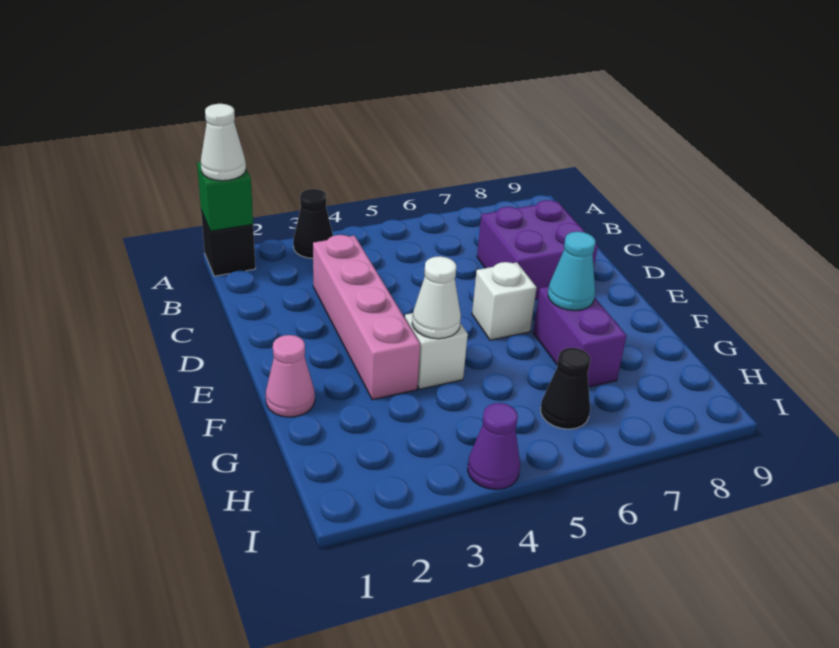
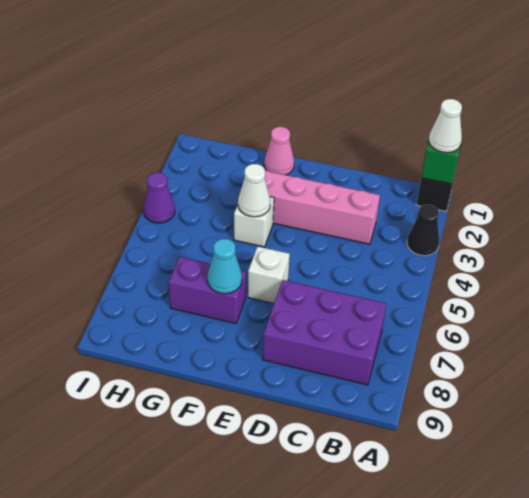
purple brick C7:D8 level 1 -> purple brick B7:D8 level 1
black cone H6 level 1 -> none

